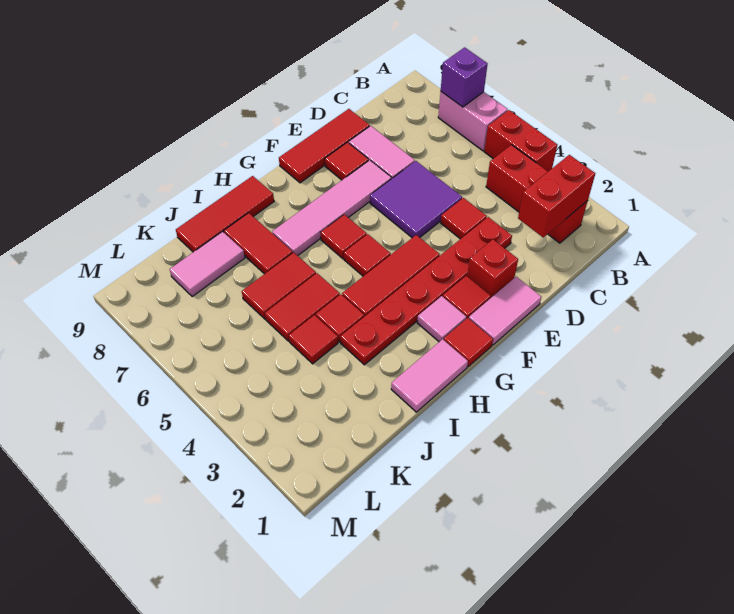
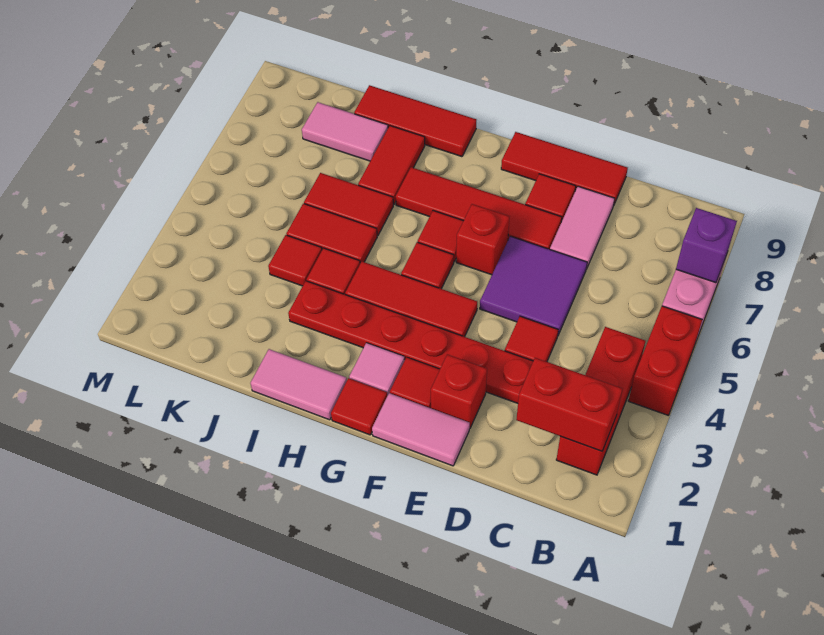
pink tile E7:H7 level 1 -> red tile E7:H7 level 1
none -> red brick F6 level 1

